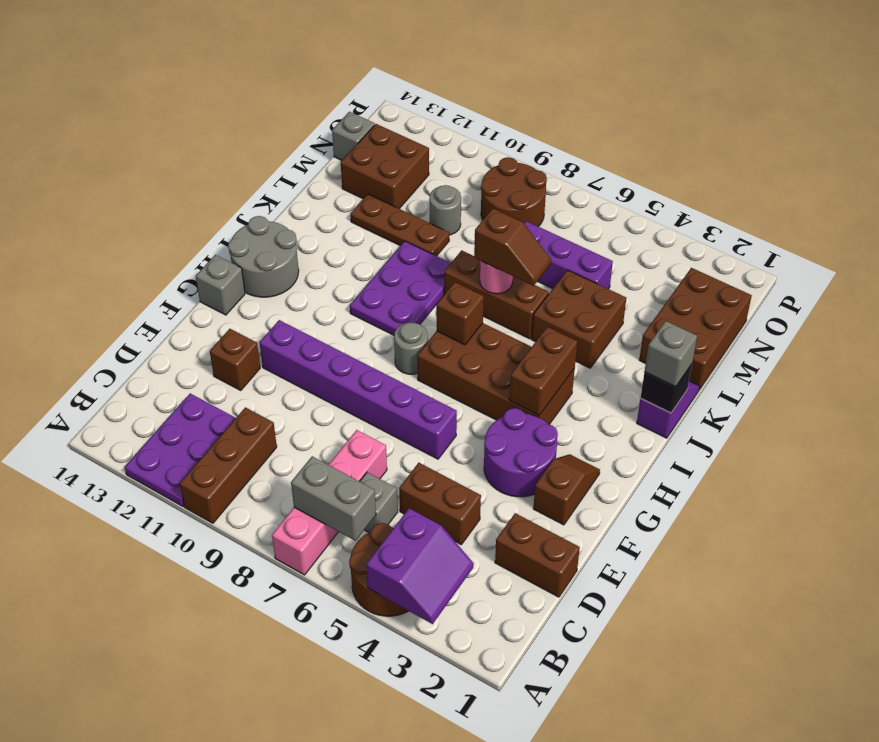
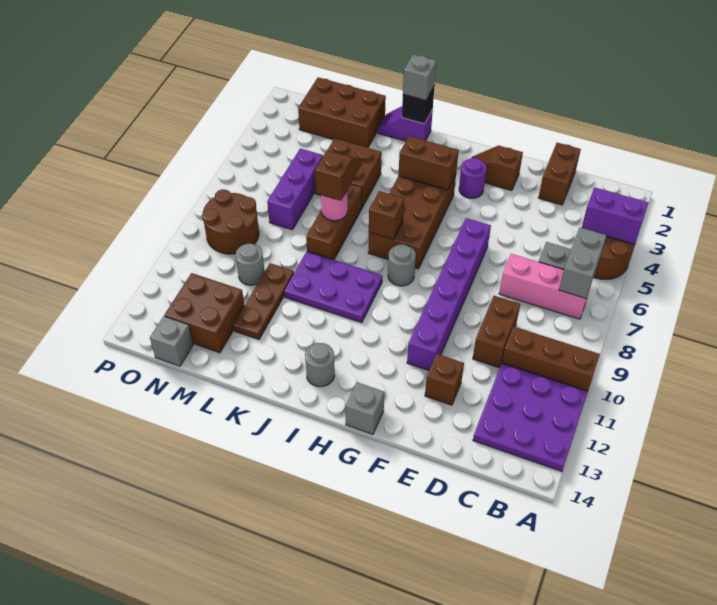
pink brick A7:D7 level 1 -> pink brick B7:D7 level 1
purple plate A11:C12 level 1 -> purple plate A11:C13 level 1
brown brick D4:D5 level 1 -> brown brick D9:D10 level 1
purple round brick F3:G4 level 1 -> purple round brick G3 level 1
grey round brick H13:I14 level 1 -> grey round brick I13 level 1

